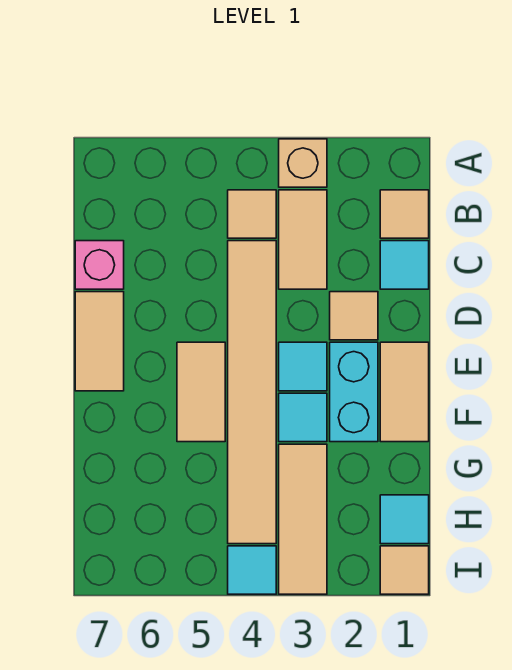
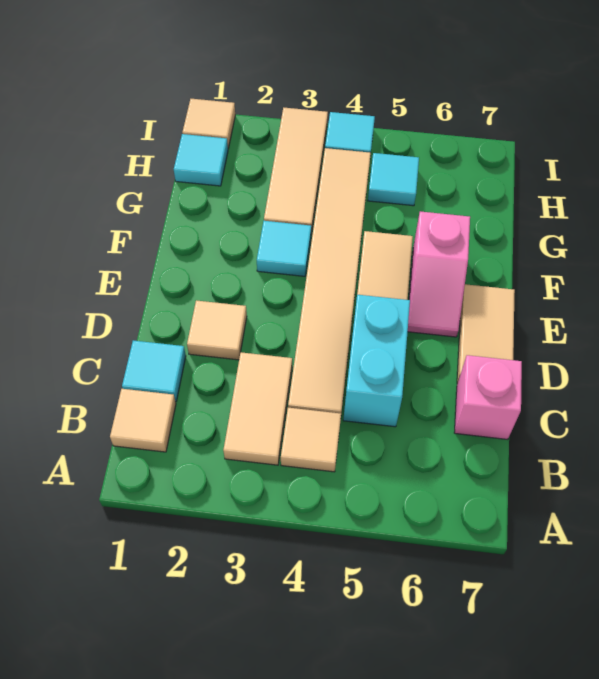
tan brick A3 level 1 -> none
tan tile E1:F1 level 1 -> none
cyan brick E2:F2 level 1 -> cyan brick C5:D5 level 1
cyan tile E3 level 1 -> cyan tile H5 level 1
none -> pink slope E6:F6 level 1 top F

